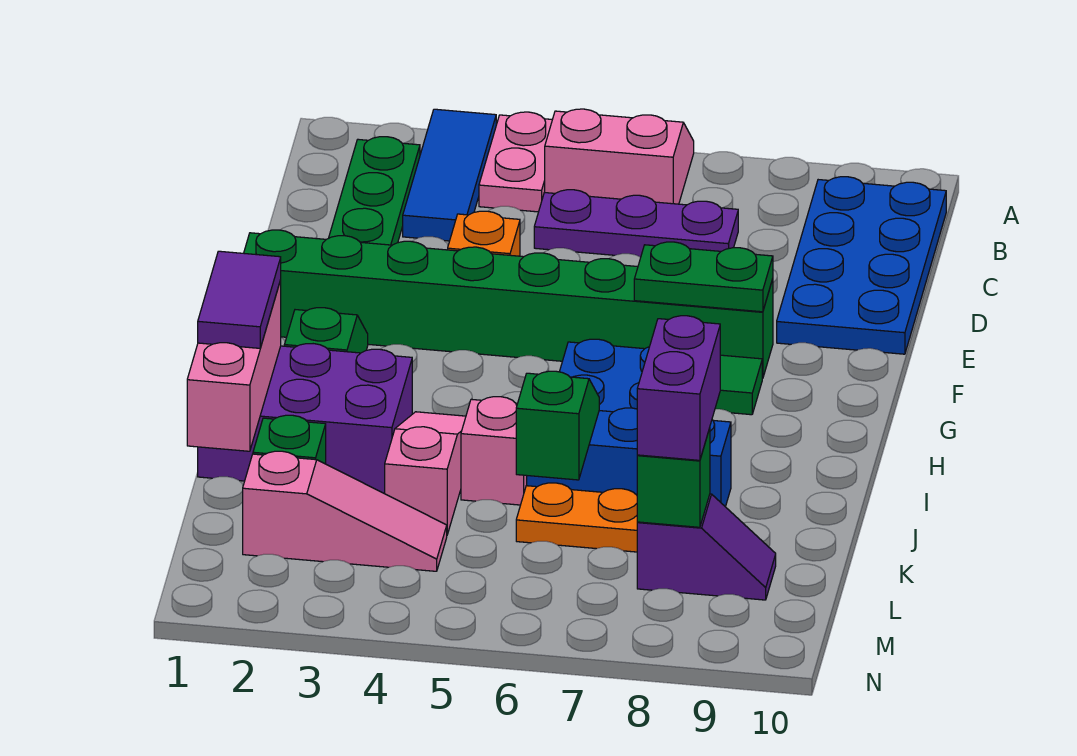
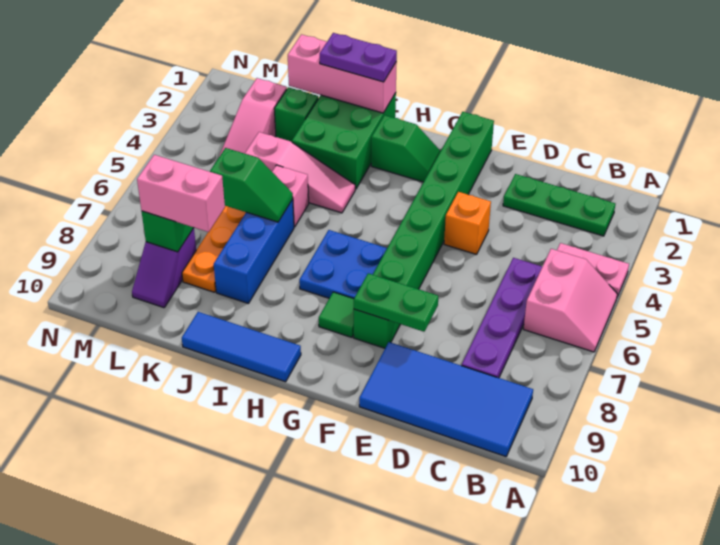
blue tile A3:C3 level 1 -> blue tile H10:J10 level 1
blue plate B9:E10 level 1 -> blue tile B9:E10 level 1
purple plate C5:C7 level 1 -> purple plate C5:C8 level 1
green plate F7:F8 level 2 -> green plate E8:F8 level 2
purple brick I1:J3 level 1 -> green brick I1:J3 level 1
purple tile I1:J1 level 3 -> purple plate I1:J1 level 3
purple brick K8:L8 level 3 -> pink brick K8:L8 level 3

